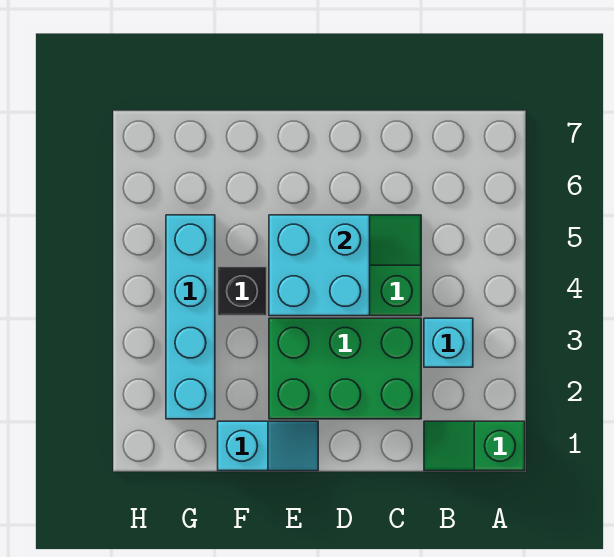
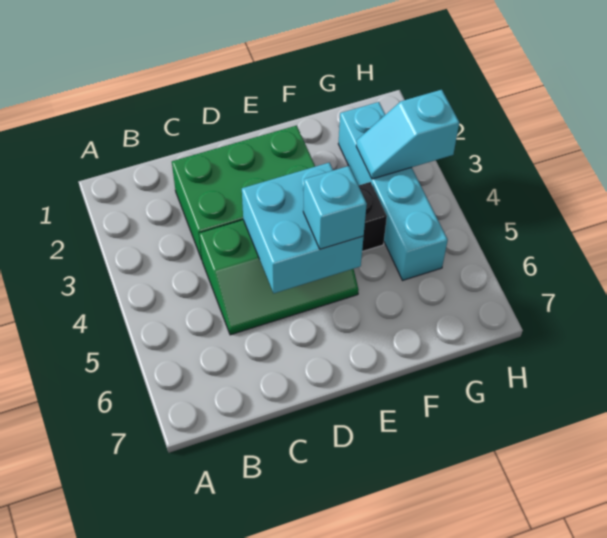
green slope A1:B1 level 1 top A -> none
cyan brick B3 level 1 -> cyan brick E5 level 3
cyan slope E1:F1 level 1 top F -> cyan slope G3:H3 level 2 top H

